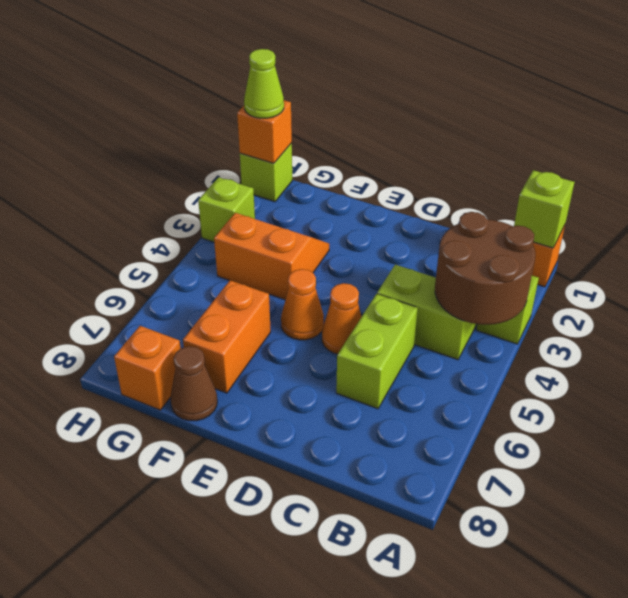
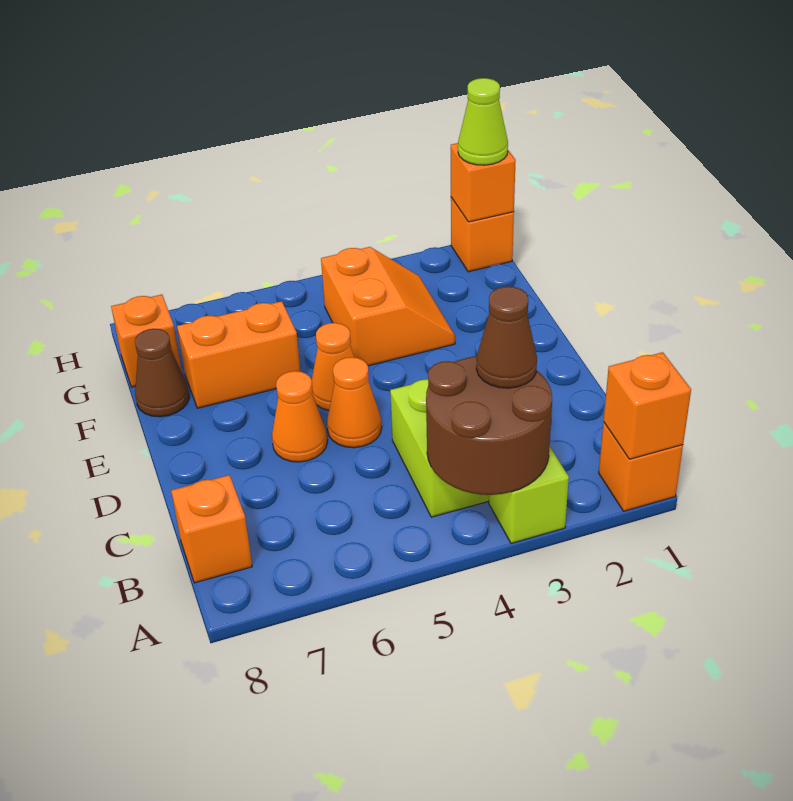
lime brick A1 level 2 -> orange brick A1 level 2
none -> brown cone B3 level 3
none -> orange brick B8 level 1
lime brick C5:C6 level 1 -> none
none -> orange cone D6 level 1
lime brick H1 level 1 -> orange brick H1 level 1
lime brick H3 level 1 -> none

